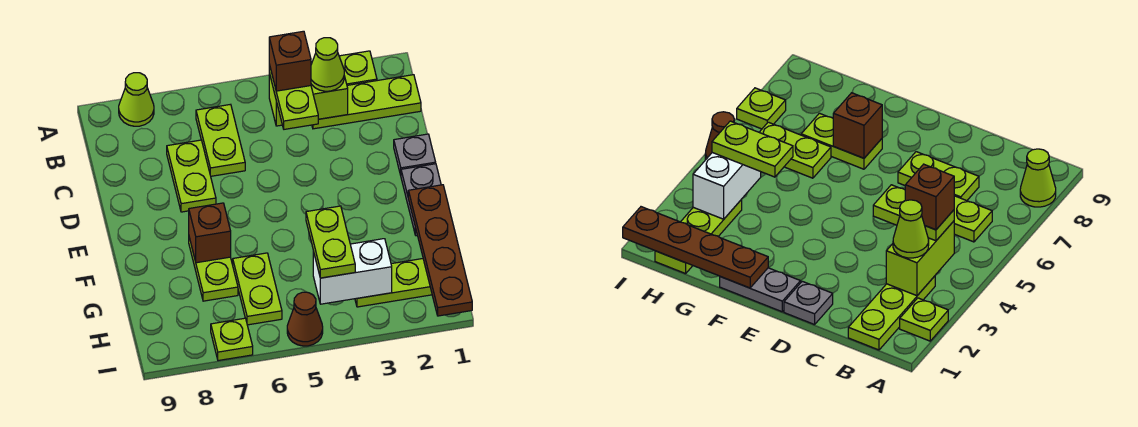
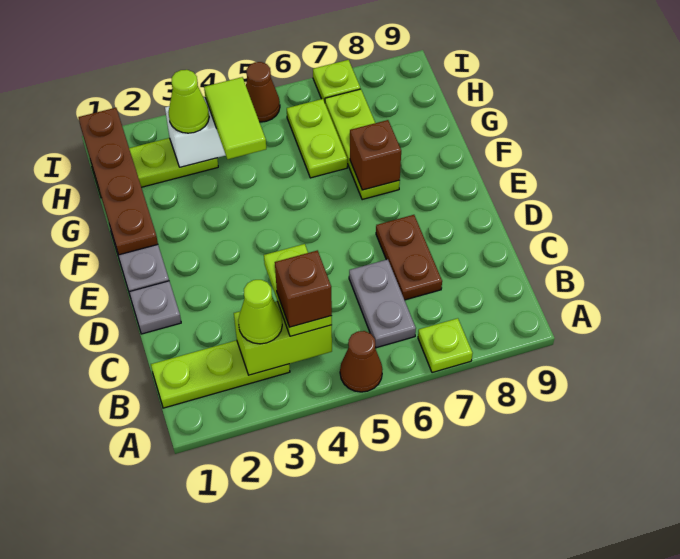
lime plate A2 level 1 -> lime plate A7 level 1
none -> brown cone A5 level 1
lime cone A8 level 1 -> lime cone H3 level 3
lime plate B6:C6 level 1 -> grey plate B6:C6 level 1
lime plate C7:D7 level 1 -> brown plate C7:D7 level 1
lime plate F7:G7 level 1 -> lime plate F7:H7 level 1
lime plate G4:H4 level 3 -> lime tile G4:H4 level 3

